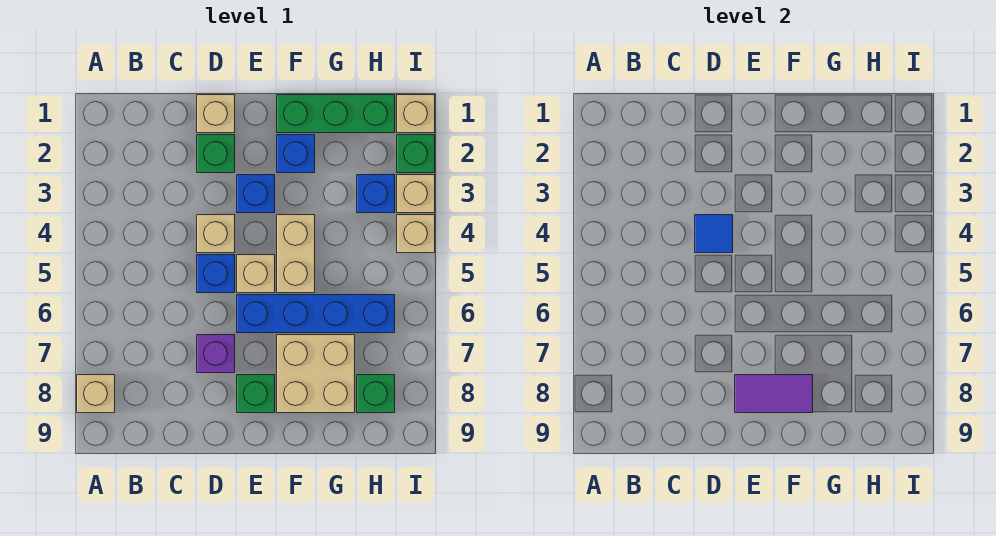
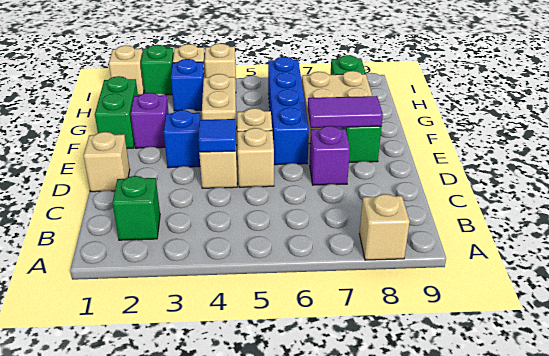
green brick D2 level 1 -> green brick B2 level 1
blue brick D5 level 1 -> tan brick D5 level 1
purple tile E8:F8 level 2 -> purple tile E7:E8 level 2
green brick F1:H1 level 1 -> green brick F1:G1 level 1
blue brick F2 level 1 -> purple brick F2 level 1
tan brick F4:F5 level 1 -> tan brick F4:G4 level 1

